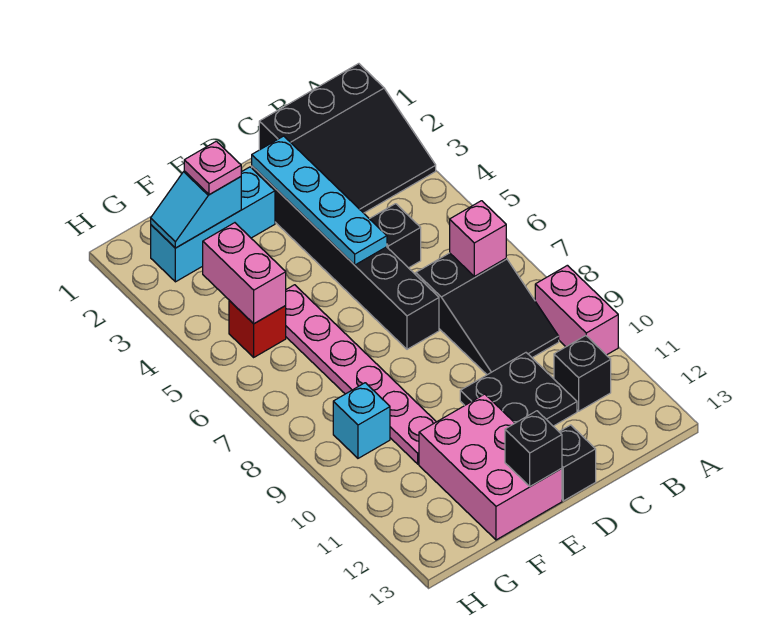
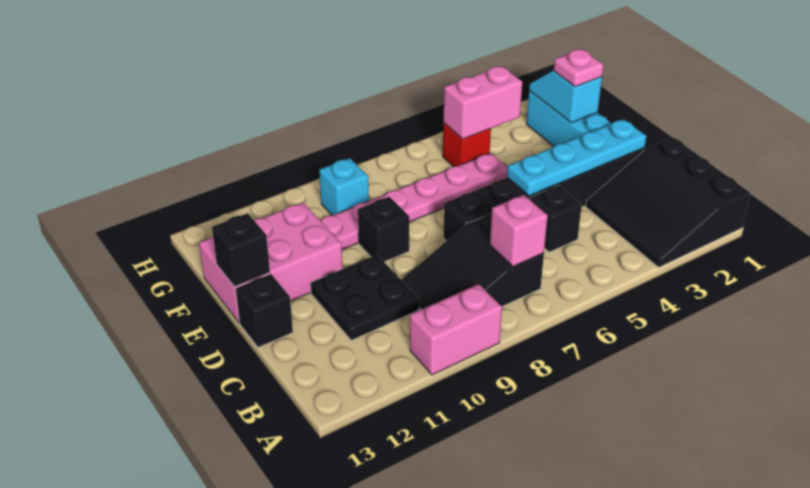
black brick B11 level 1 -> black brick E9 level 1

